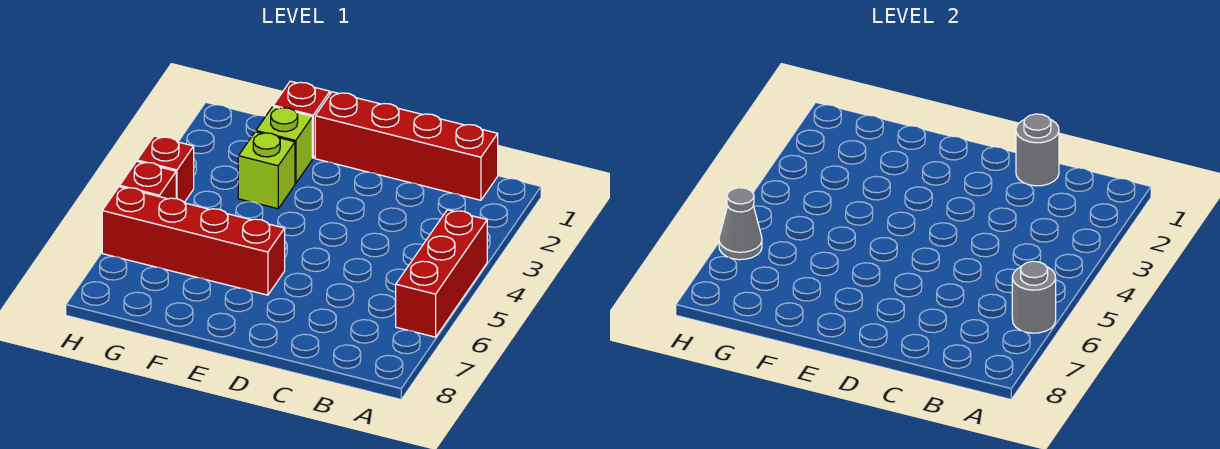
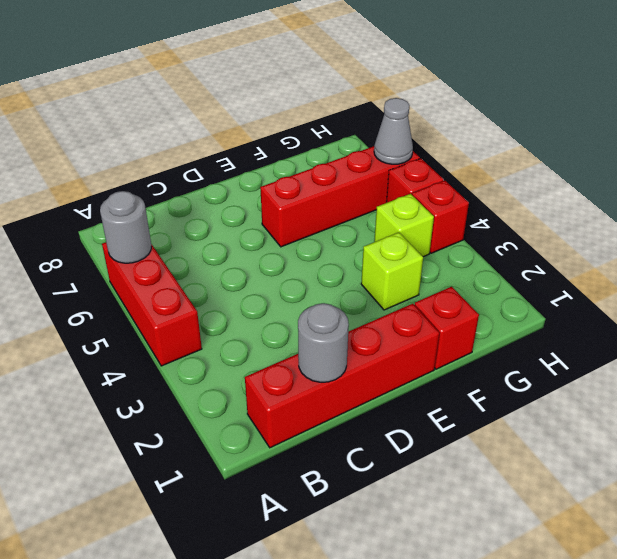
lime brick F2 level 1 -> lime brick G4 level 1

